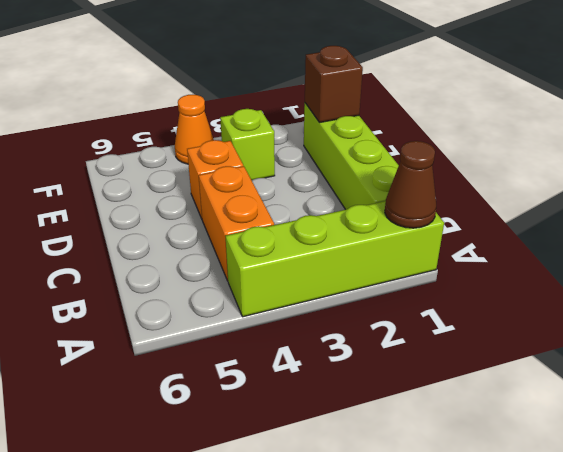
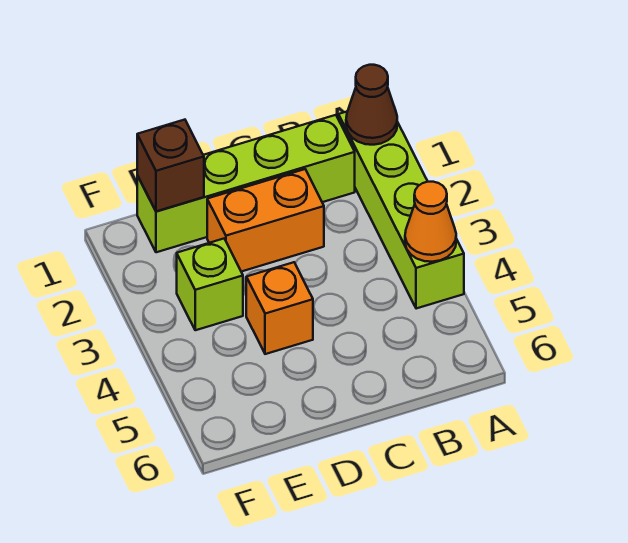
orange brick B4:C4 level 1 -> orange brick C2:D2 level 1
orange cone F4 level 1 -> orange cone A4 level 2

